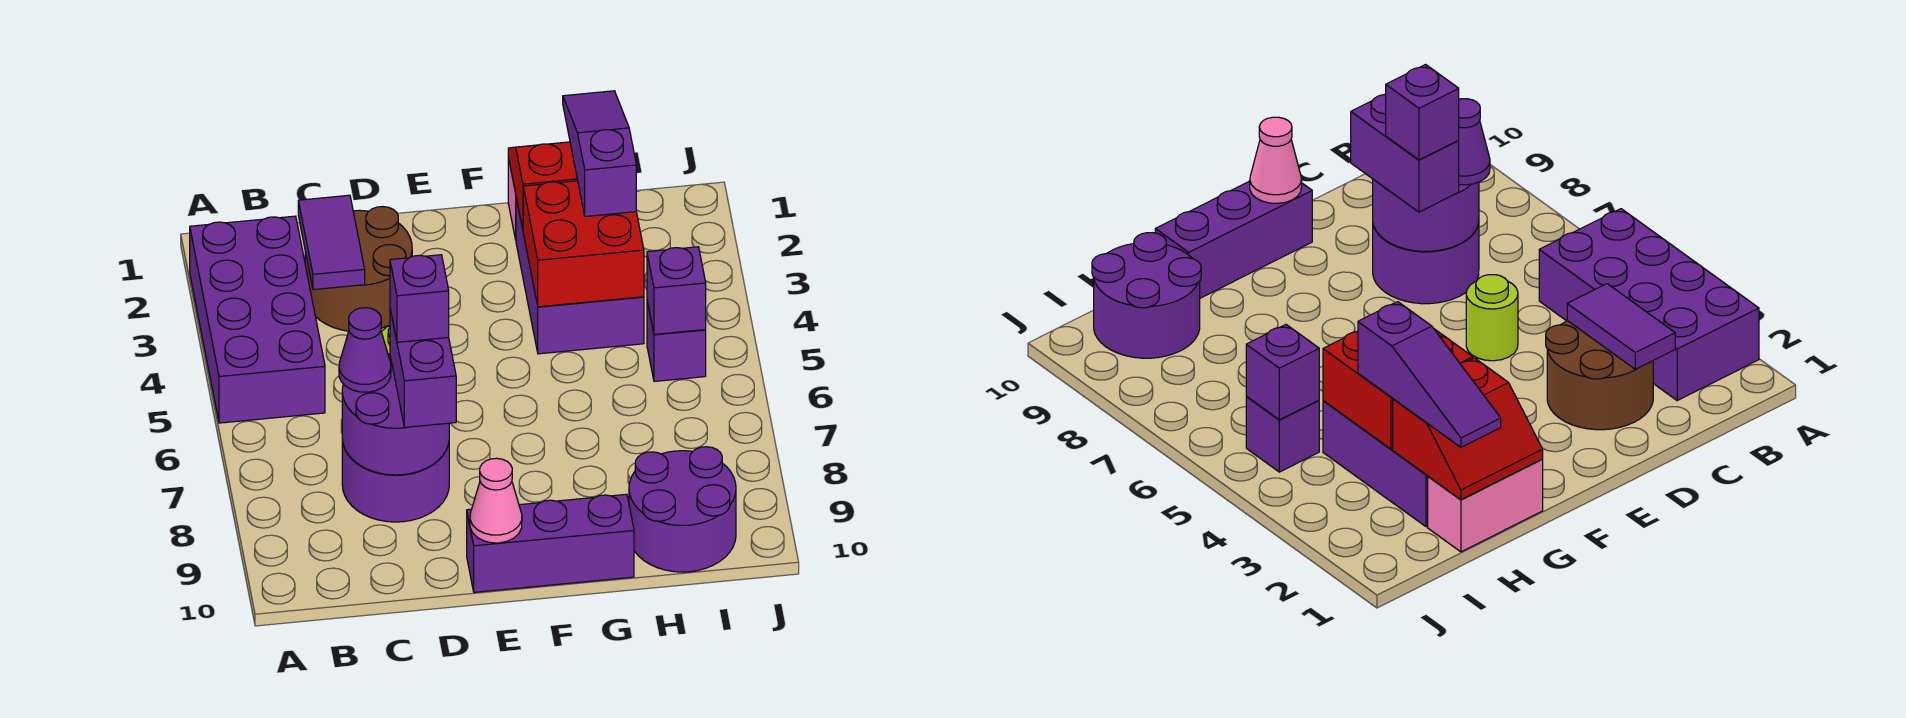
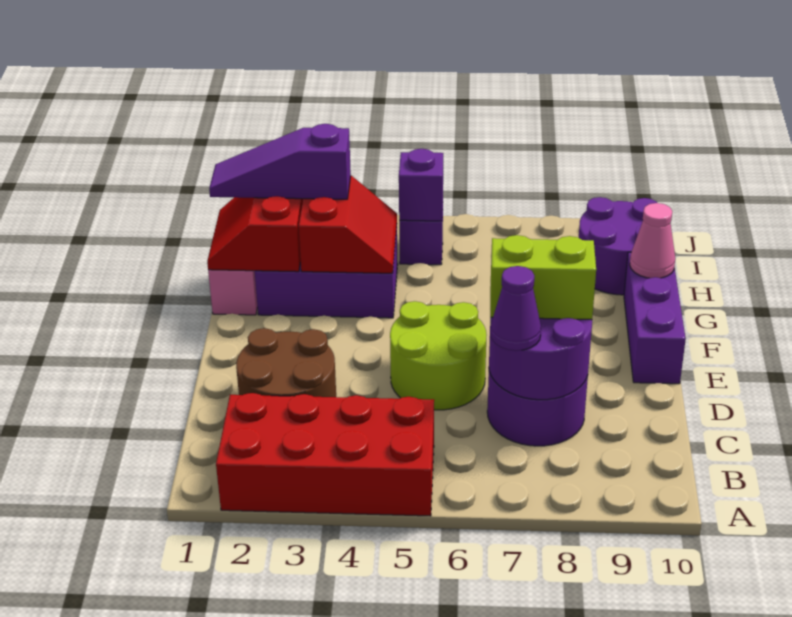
purple brick A2:B5 level 1 -> red brick A2:B5 level 1
purple tile C2:C3 level 2 -> none
lime round brick D5 level 1 -> lime round brick D5:E6 level 1
purple brick D7:D8 level 3 -> lime brick D7:D8 level 3
purple brick D7 level 4 -> none
pink cone E10 level 2 -> pink cone G10 level 2
red brick G3:H4 level 2 -> red slope G3:H4 level 2 top 3

